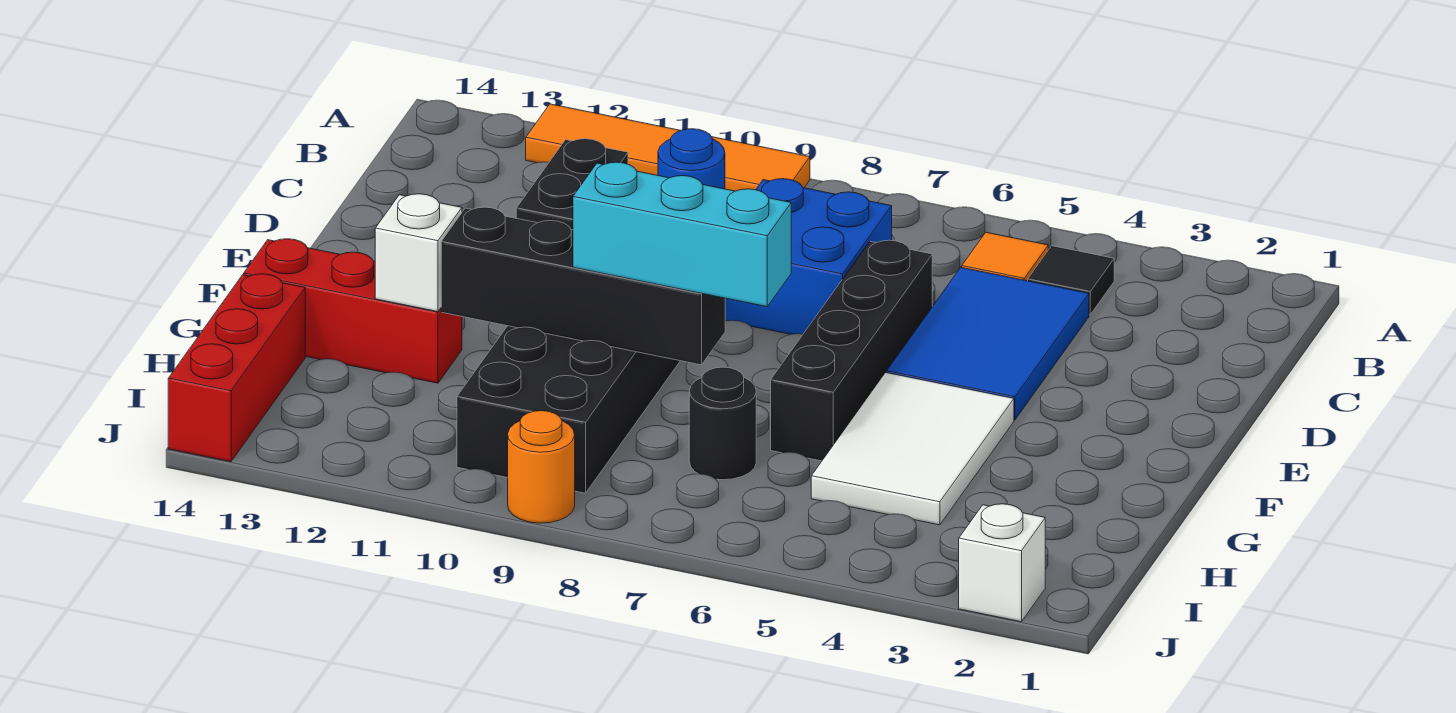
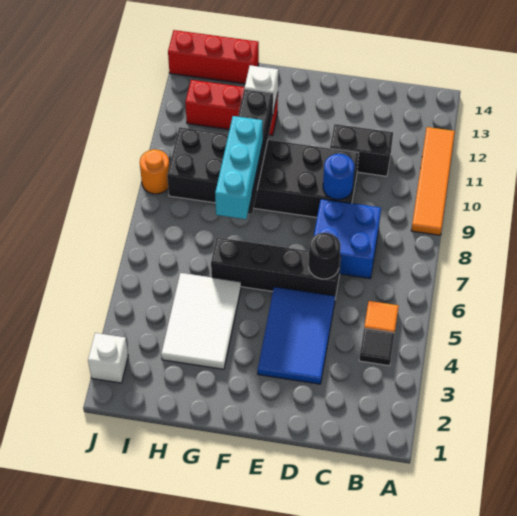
blue tile C4:E5 level 1 -> blue tile D3:E5 level 1
white tile F4:H5 level 1 -> white tile G3:H5 level 1
red brick G12:G14 level 1 -> red brick G12:I12 level 1
black round brick H7 level 1 -> black round brick D6 level 2

